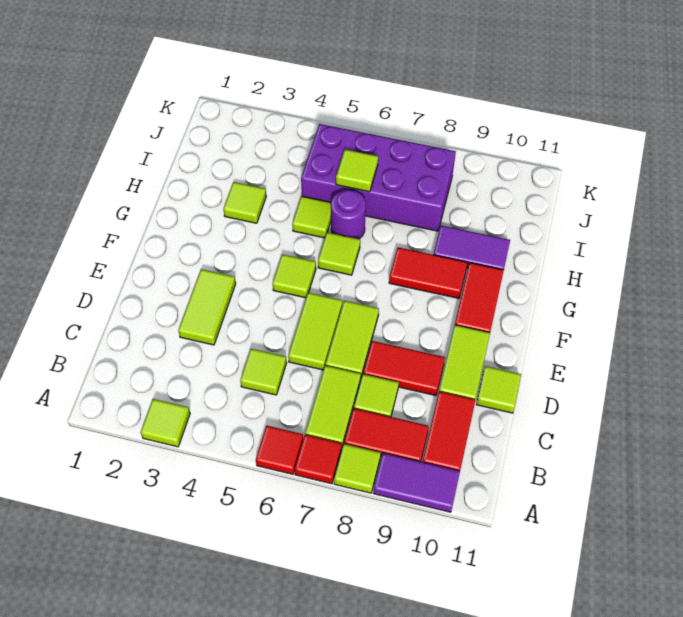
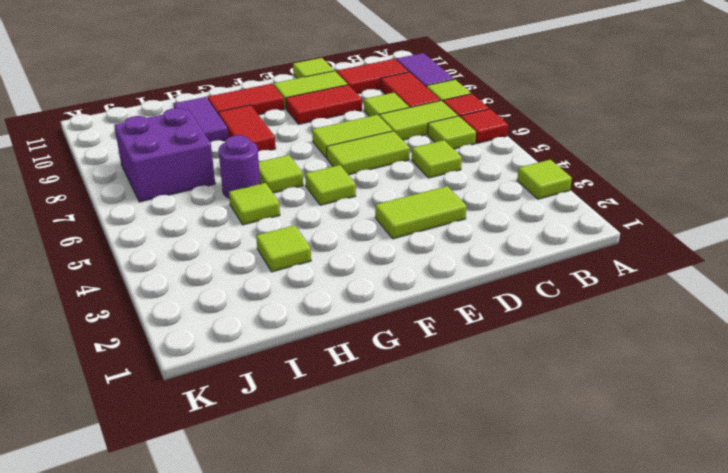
red tile D8:D9 level 1 -> red tile D9:E9 level 1
purple brick I5:J8 level 1 -> purple brick I7:J8 level 1
lime tile I6 level 2 -> lime tile B6 level 1

